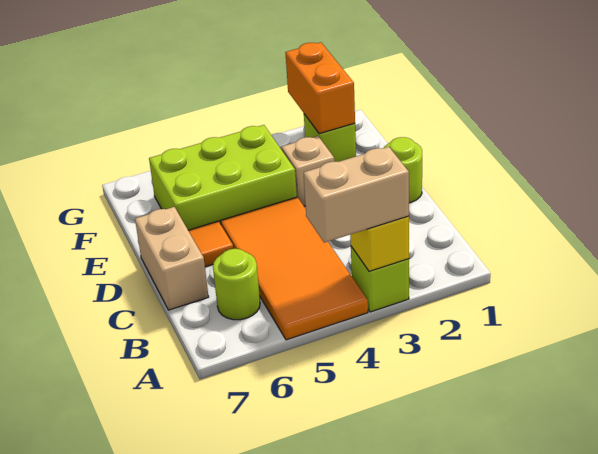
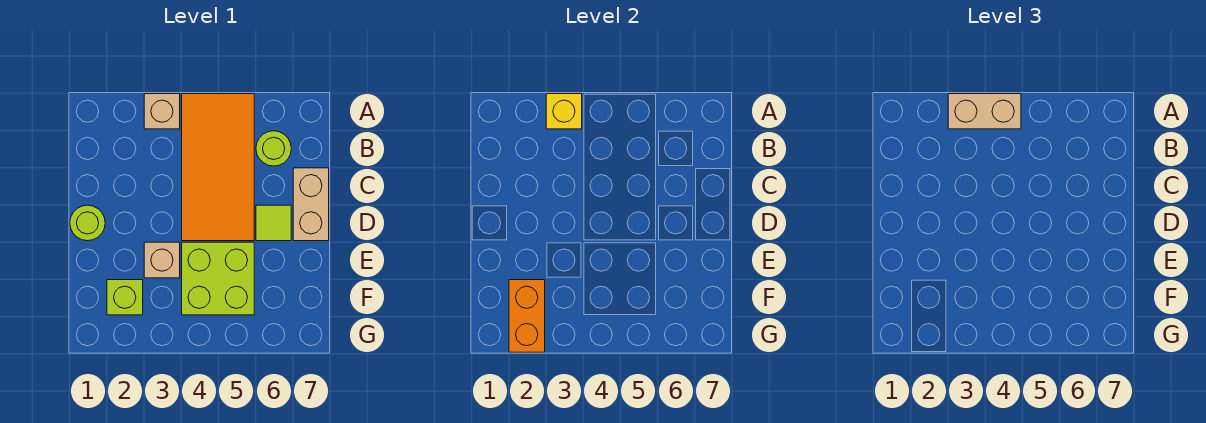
lime brick A3 level 1 -> tan brick A3 level 1
orange tile D6 level 1 -> lime tile D6 level 1
lime brick E4:F6 level 1 -> lime brick E4:F5 level 1

